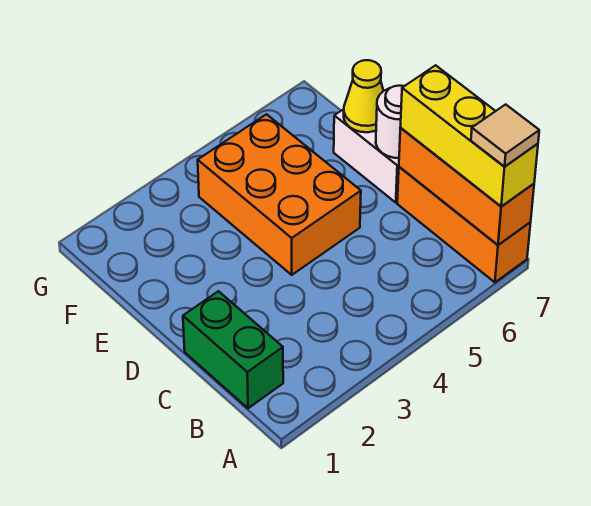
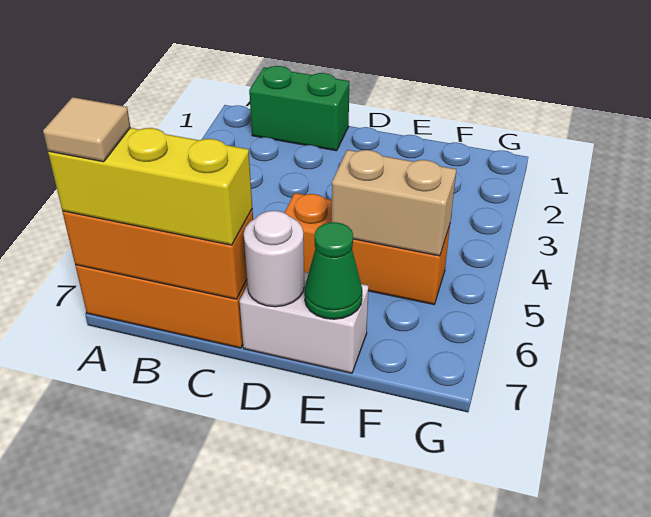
orange brick D4:F5 level 1 -> orange brick D5:F5 level 1
none -> tan brick E5:F5 level 2
yellow cone E7 level 2 -> green cone E7 level 2

